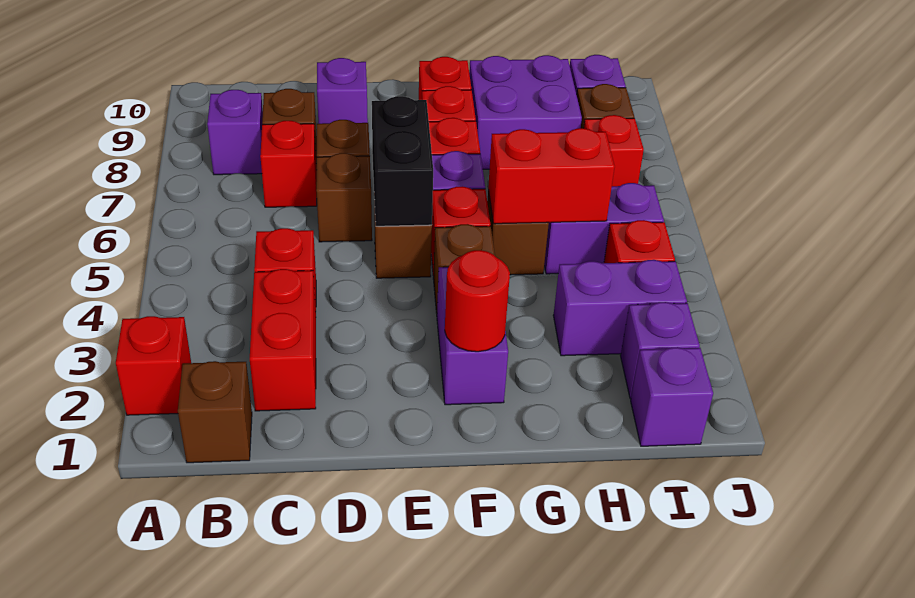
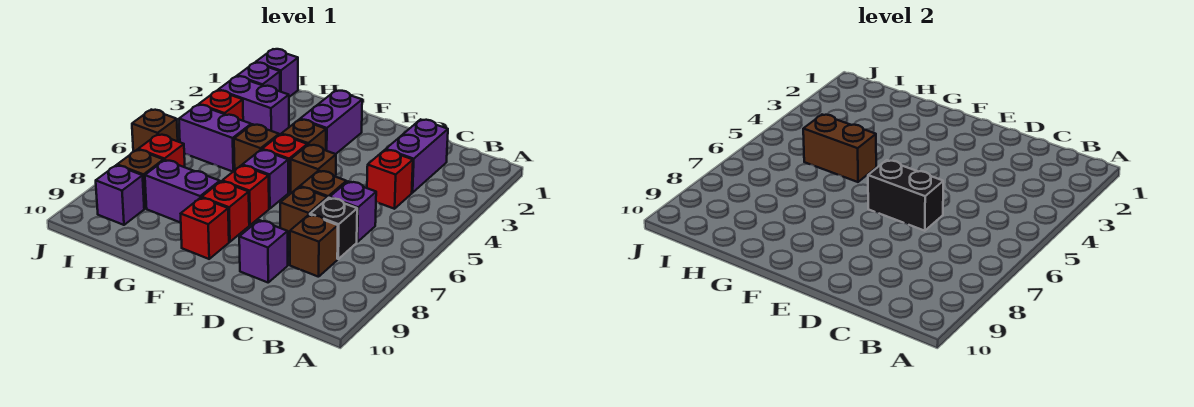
red brick A2 level 1 -> none
brown brick B1 level 1 -> brown brick J6 level 1
purple brick B8 level 1 -> purple brick C6 level 1
red brick C2:C3 level 1 -> purple brick C2:C3 level 1
red brick C7 level 1 -> black brick C7 level 1
black brick E5:E6 level 2 -> black brick D6:E6 level 2
red round brick F2 level 2 -> none
red brick G5:H5 level 2 -> brown brick G5:H5 level 2
purple brick G8:H9 level 1 -> purple brick G8:H8 level 1

